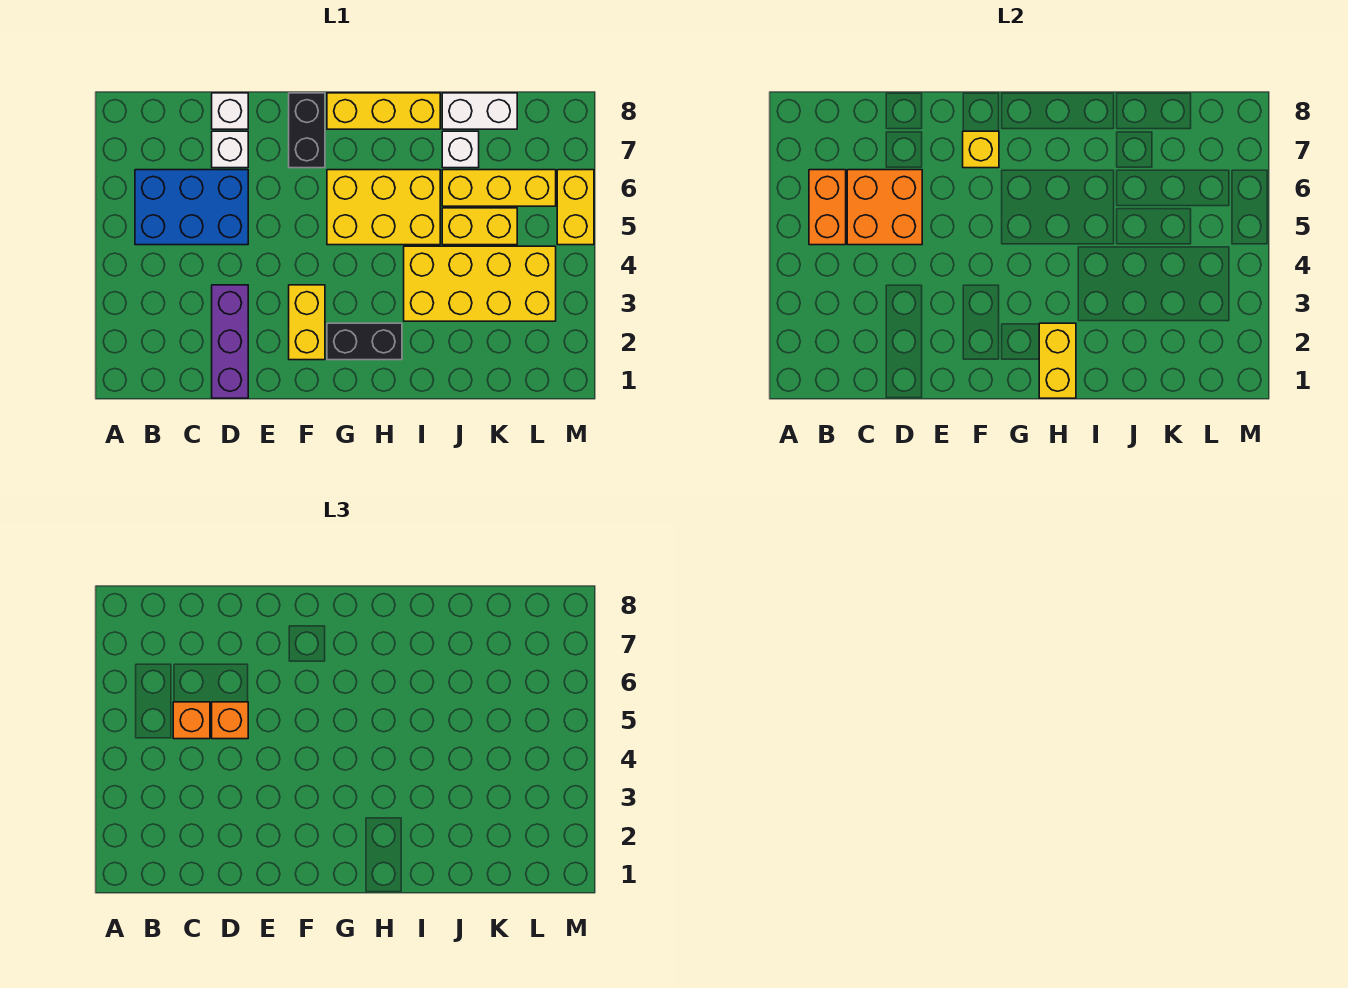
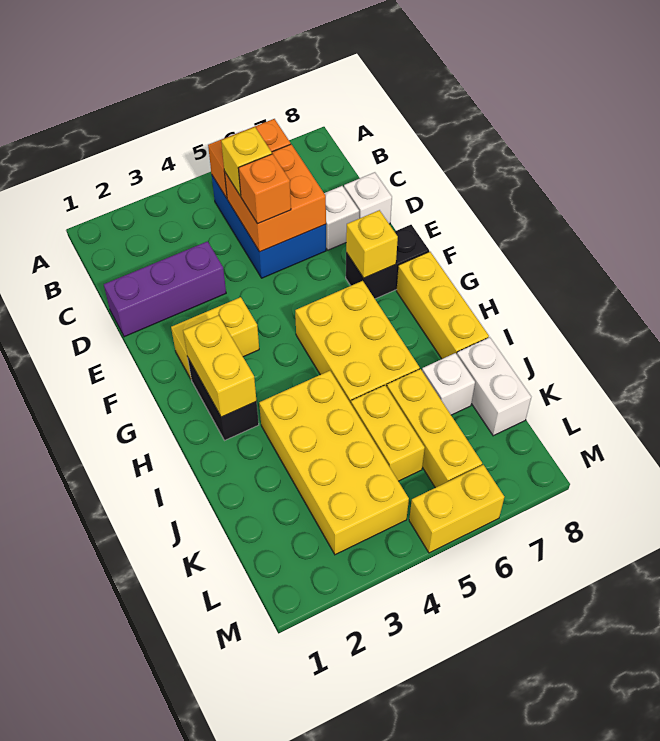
orange brick C5 level 3 -> yellow brick C5 level 3
yellow brick H1:H2 level 2 -> yellow brick G2:H2 level 2

